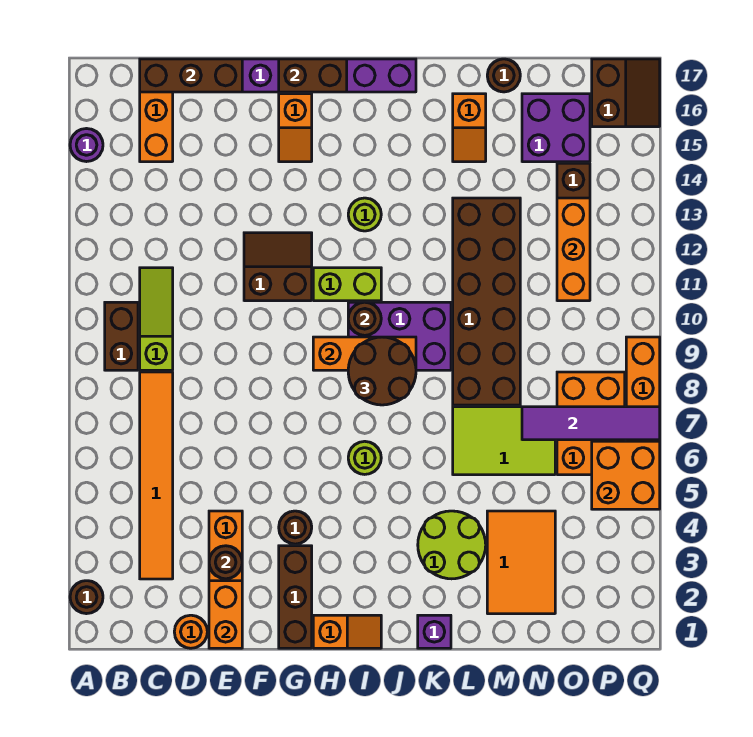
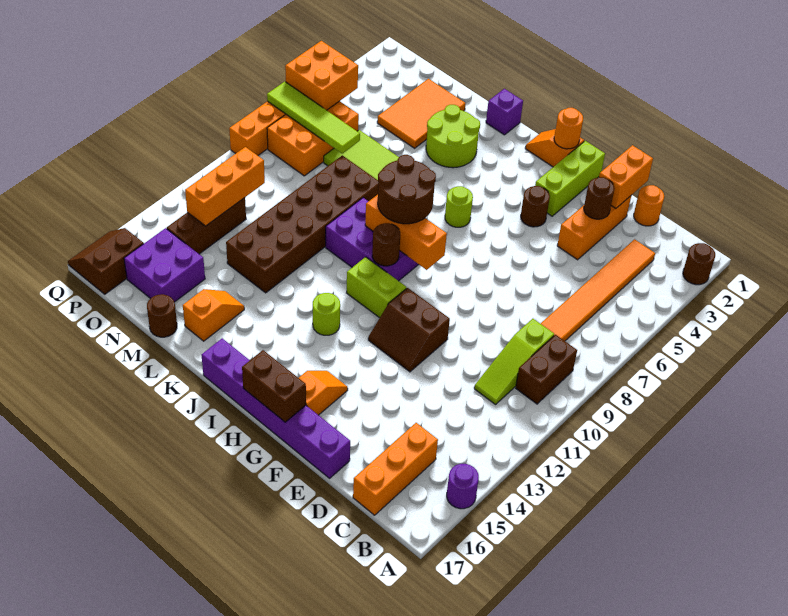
brown brick C17:E17 level 2 -> none
brown brick G1:G3 level 1 -> lime brick G1:G3 level 1
none -> orange round brick H1 level 2
purple tile N7:Q7 level 2 -> lime tile N7:Q7 level 2

